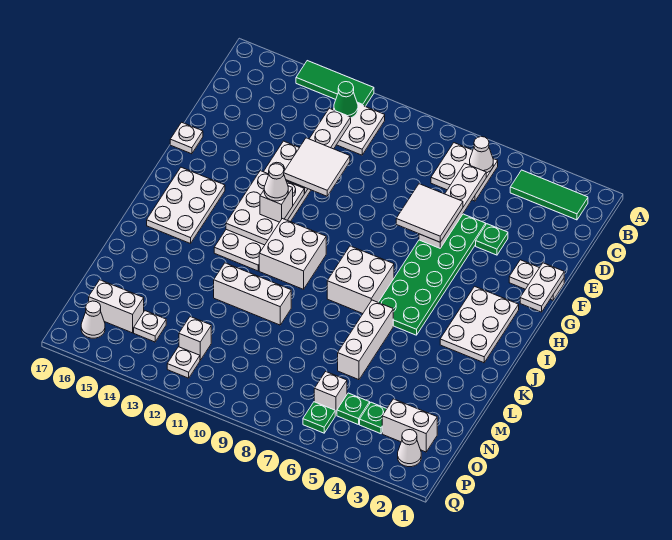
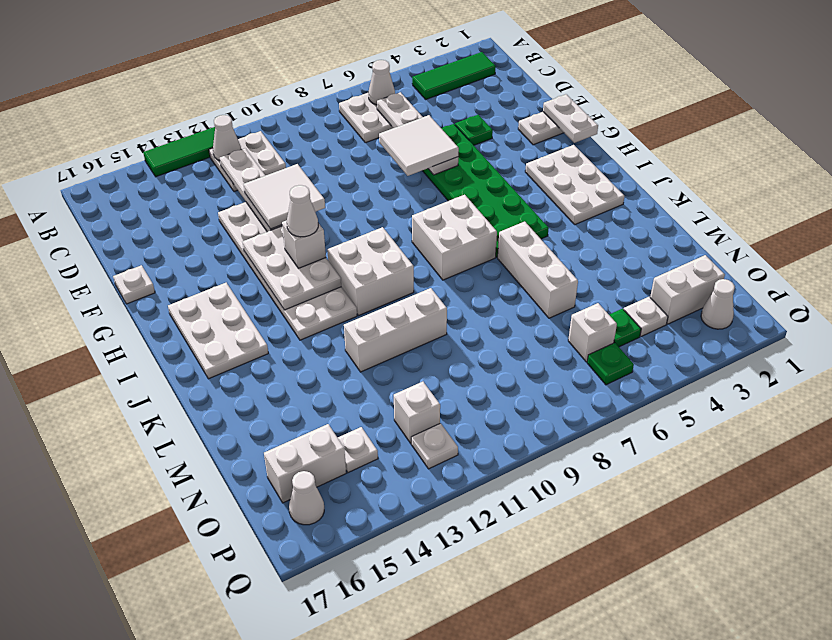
green cone B12 level 2 -> white cone B12 level 2
green plate O4 level 1 -> white plate O4 level 1

